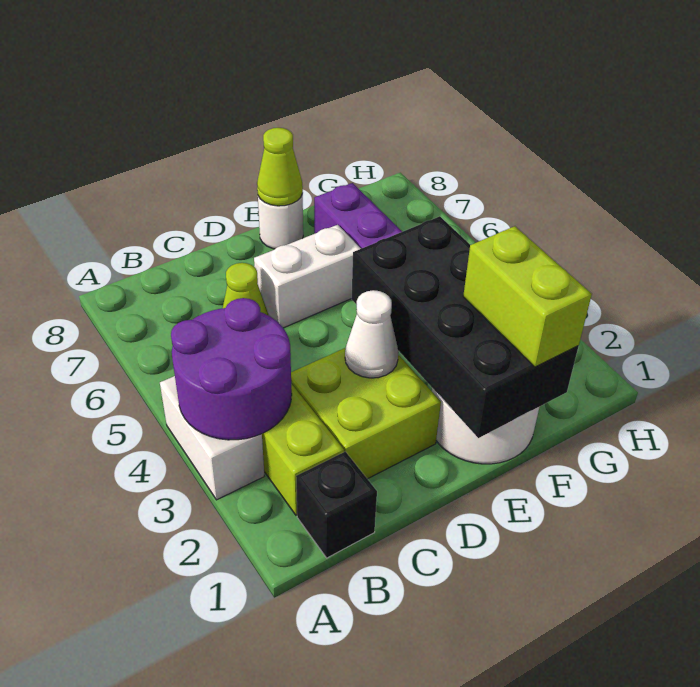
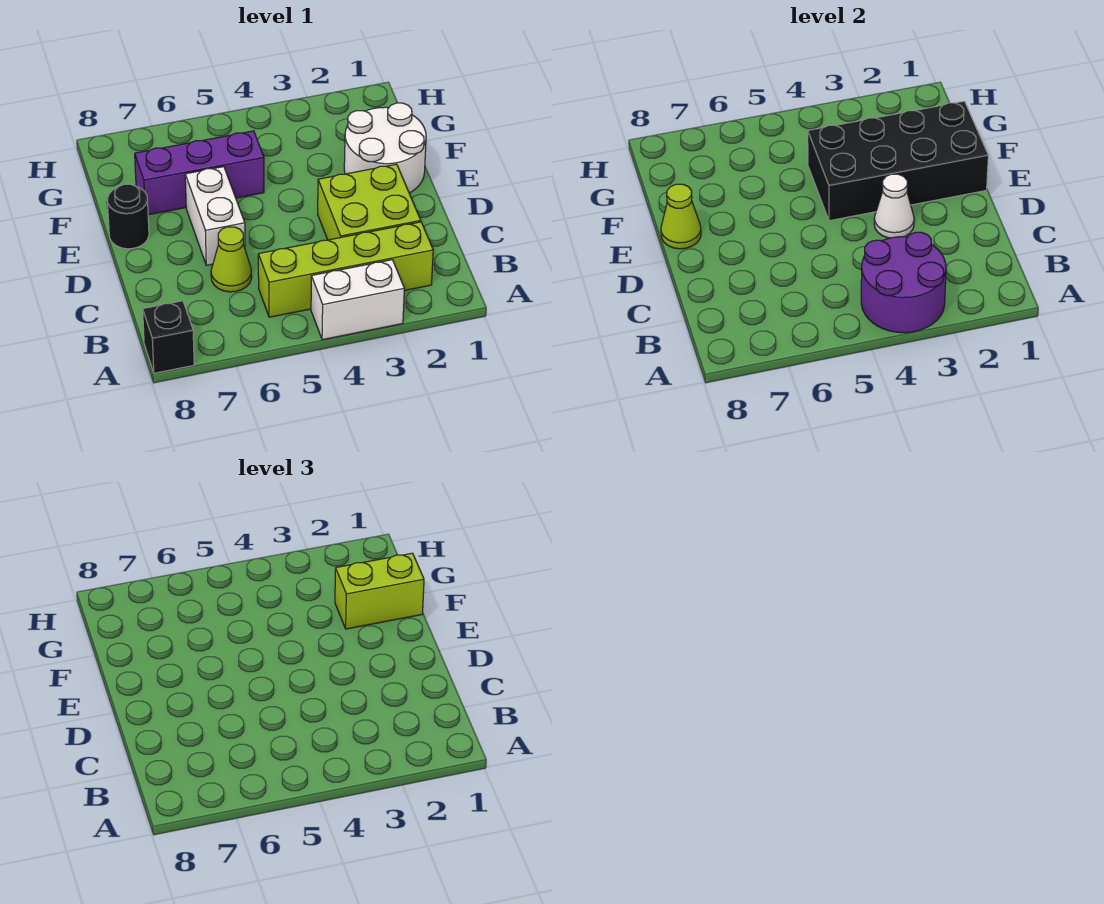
black brick B1 level 1 -> black brick A8 level 1
white round brick E8 level 1 -> black round brick E8 level 1

